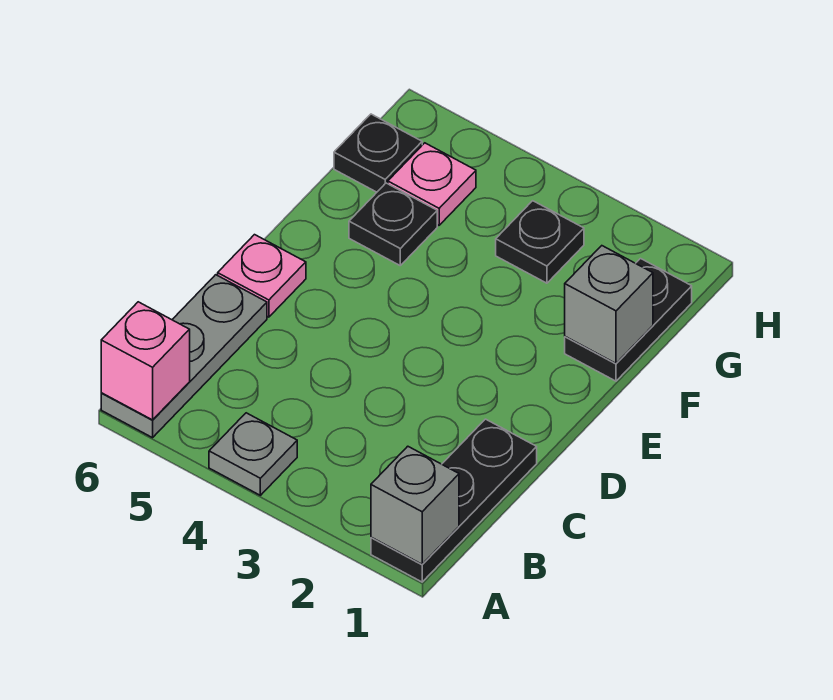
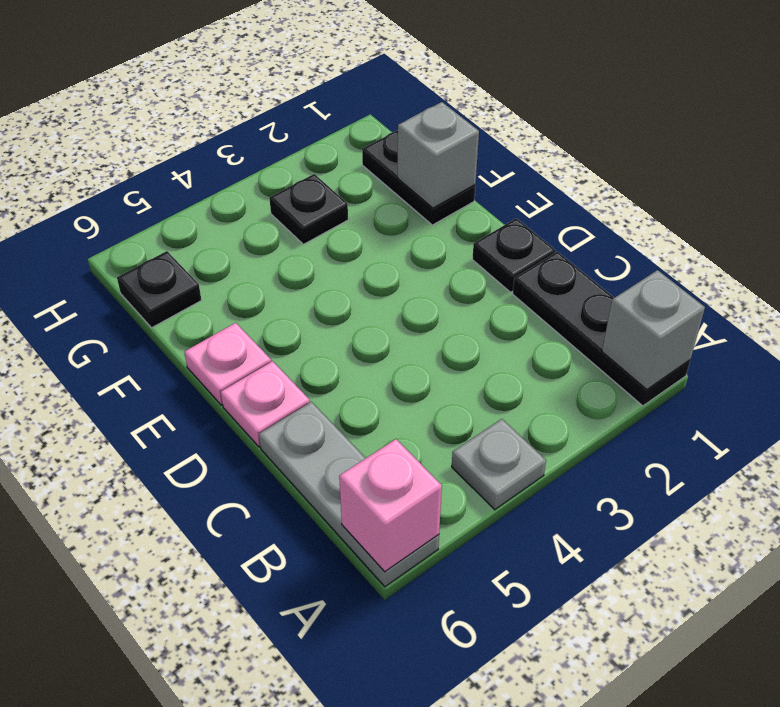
black plate F5 level 1 -> black plate D1 level 1
pink plate G5 level 1 -> pink plate E6 level 1

